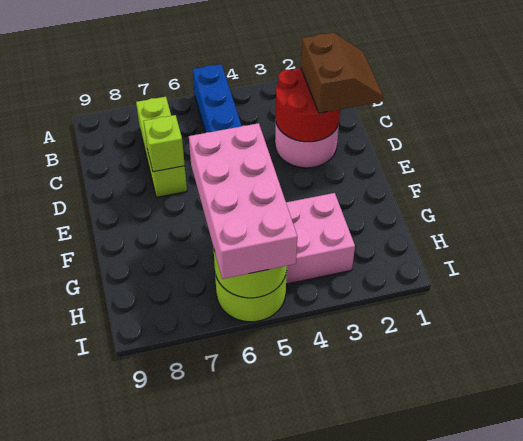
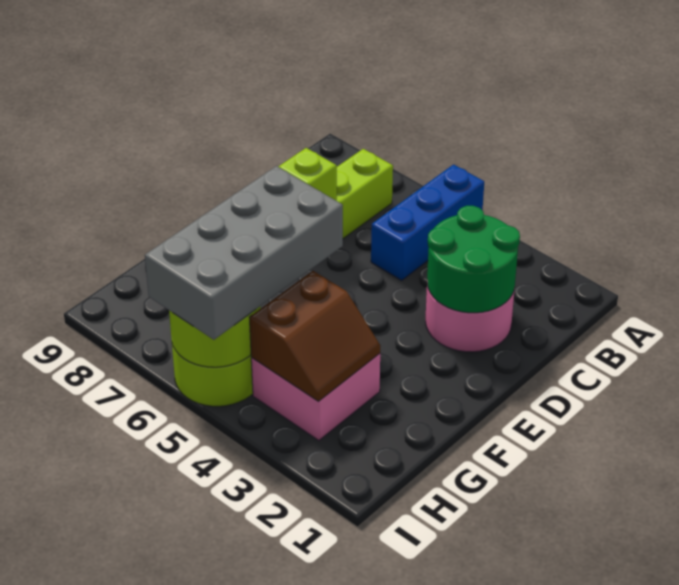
brown slope C1:D2 level 3 top 2 -> brown slope G3:H4 level 2 top 4
red round brick C2:D3 level 2 -> green round brick C2:D3 level 2
pink brick F5:I6 level 3 -> grey brick F5:I6 level 3

